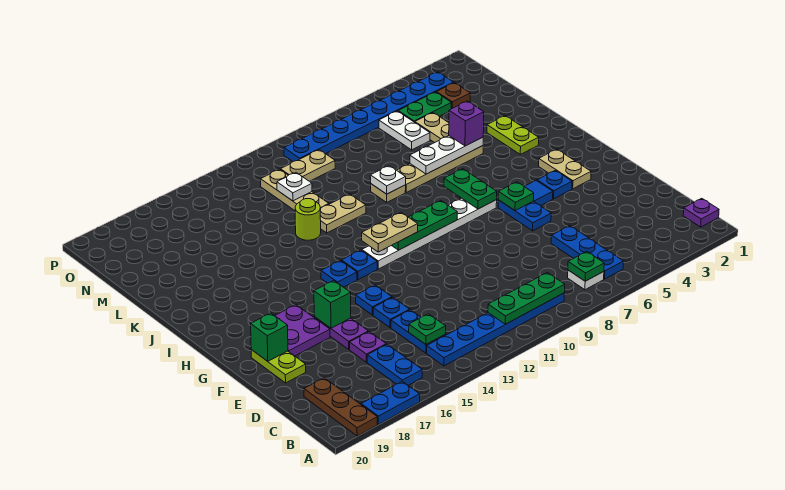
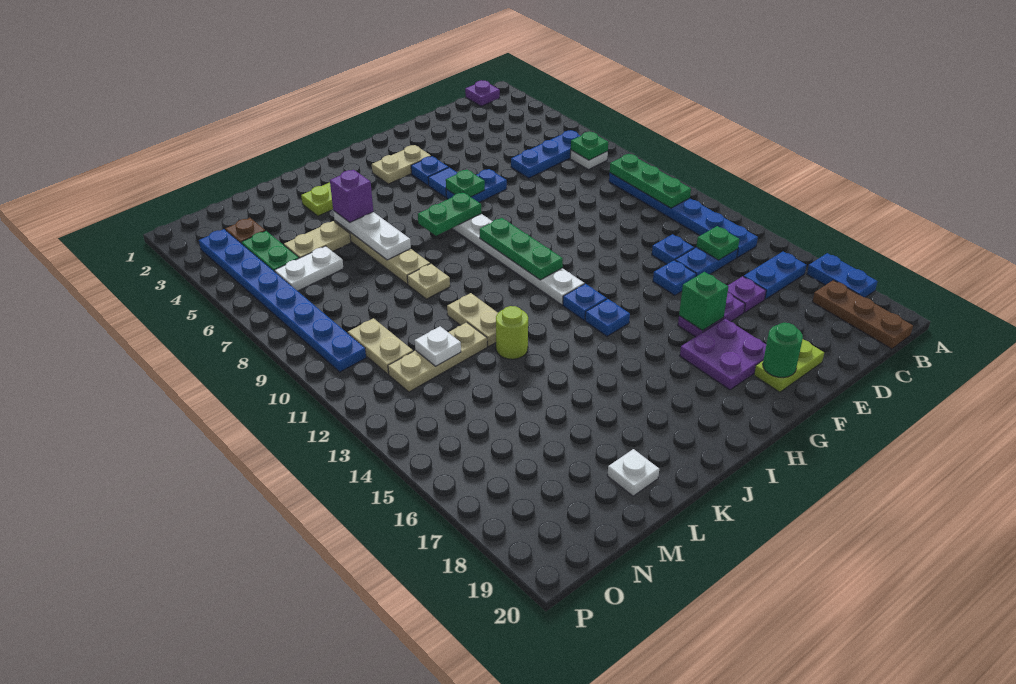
brown plate A19:C19 level 1 -> brown plate B18:B20 level 1
blue plate F14 level 1 -> blue plate D13 level 1
green brick F19 level 2 -> green round brick F19 level 2
tan plate H11:H12 level 3 -> none
white plate K9 level 2 -> white plate L19 level 1

